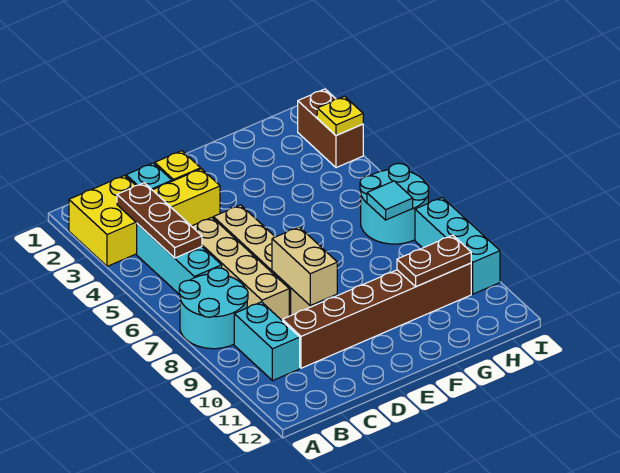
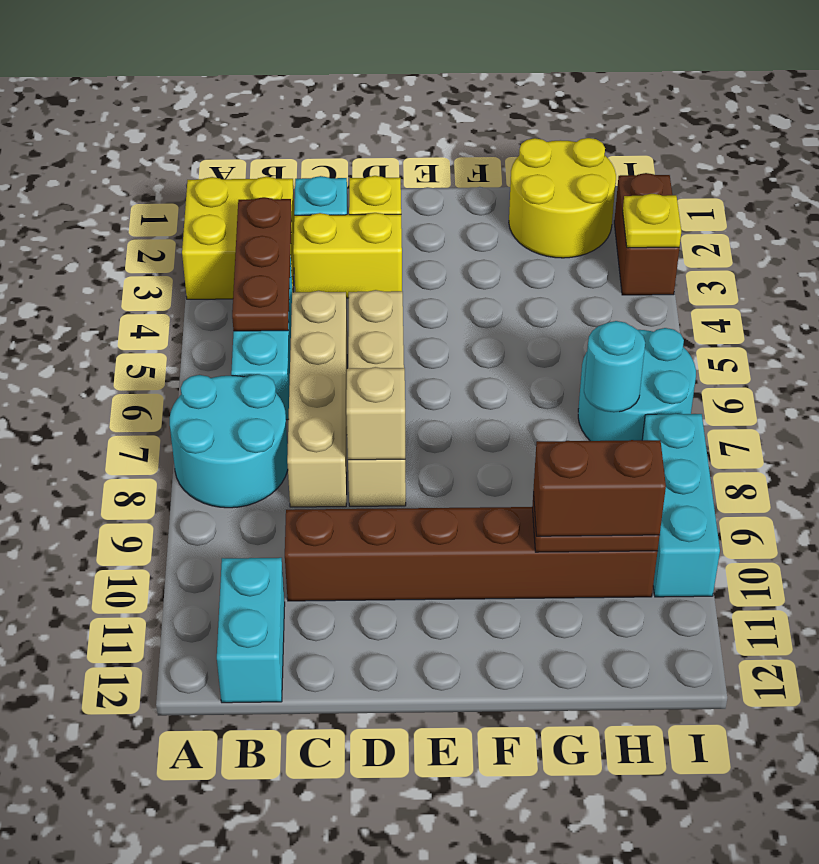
cyan brick B9:B10 level 1 -> cyan brick B11:B12 level 1
tan brick D8:D9 level 2 -> tan brick D8 level 2
none -> yellow round brick G1:H2 level 1
none -> brown brick G10:H10 level 3
cyan tile H7 level 2 -> cyan round brick H7 level 2

